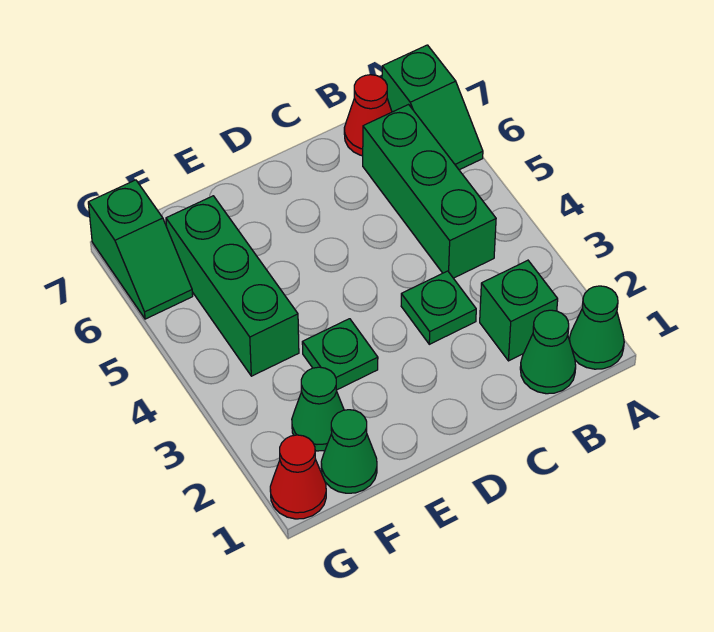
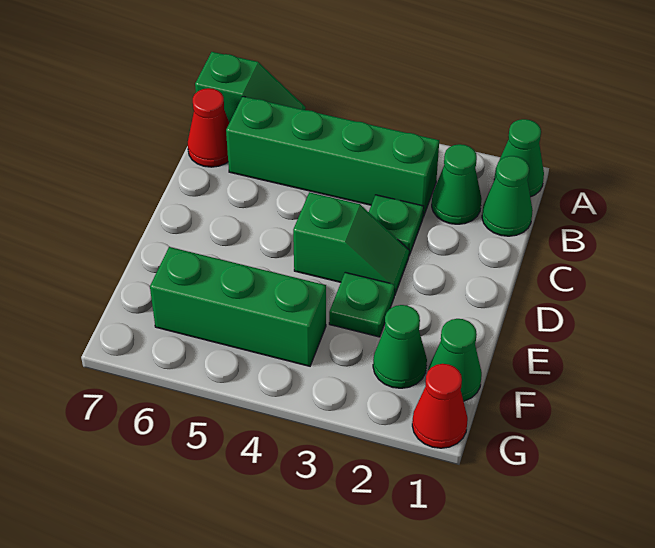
green brick B2 level 1 -> green cone B2 level 1
green brick B4:B6 level 1 -> green brick B3:B6 level 1
green slope G6:G7 level 1 top 7 -> green slope D3:D4 level 1 top 4

